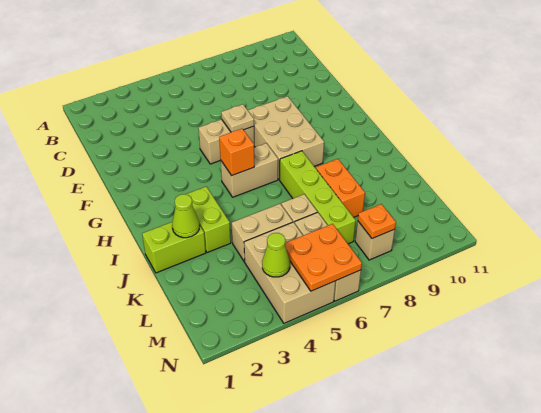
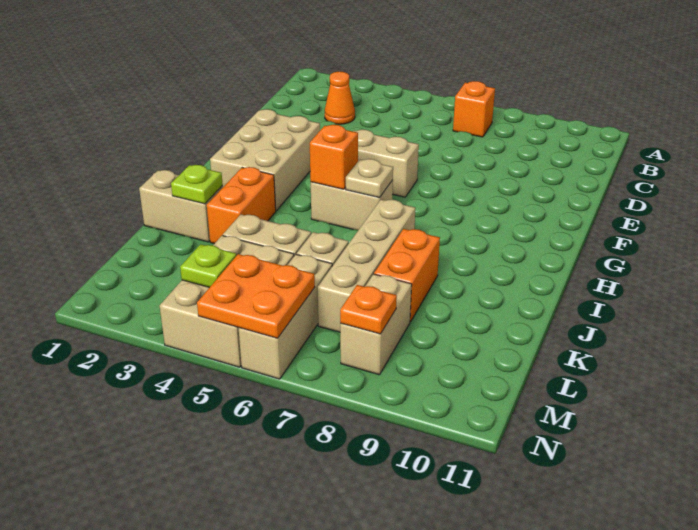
none -> orange brick B7 level 1
none -> orange cone C3 level 1
tan plate F6 level 2 -> tan plate H6 level 2
tan brick F7:H8 level 1 -> tan brick F2:H3 level 1
lime brick I3:J3 level 1 -> orange brick I3:J3 level 1
lime brick I7:L7 level 1 -> tan brick I7:L7 level 1
lime brick J1:J2 level 1 -> tan brick J1:J2 level 1
lime cone J2 level 2 -> lime plate J2 level 2
lime cone M4 level 2 -> lime plate M4 level 2
tan brick M8 level 1 -> tan brick L8:M8 level 1

